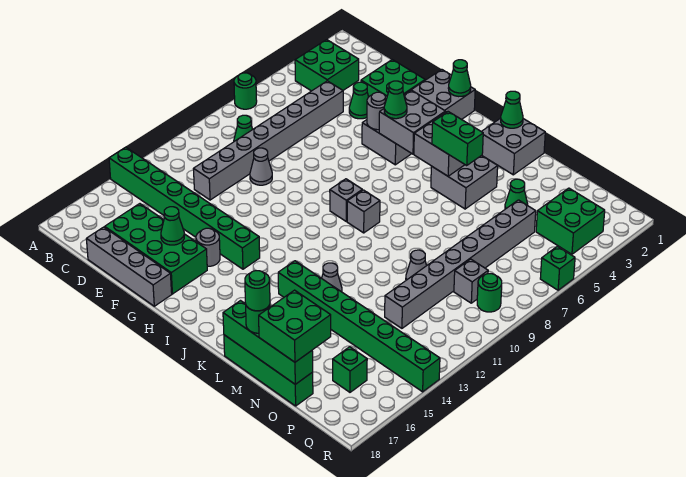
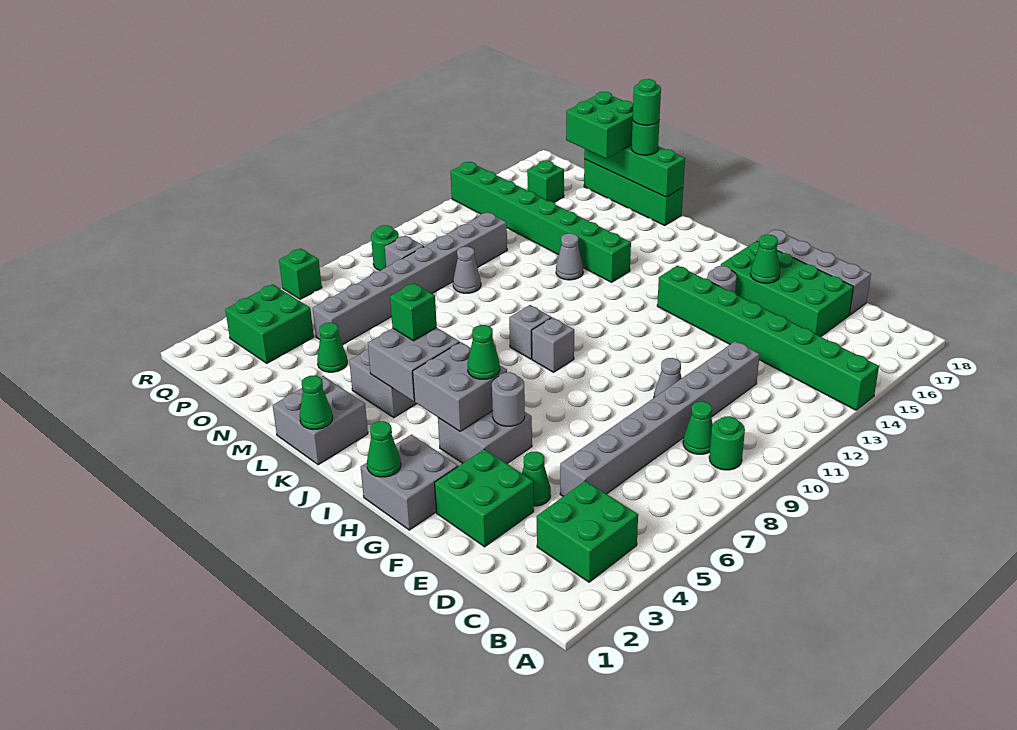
green round brick A7 level 1 -> green round brick B9 level 1
green brick K5:L5 level 3 -> green brick K5 level 3

